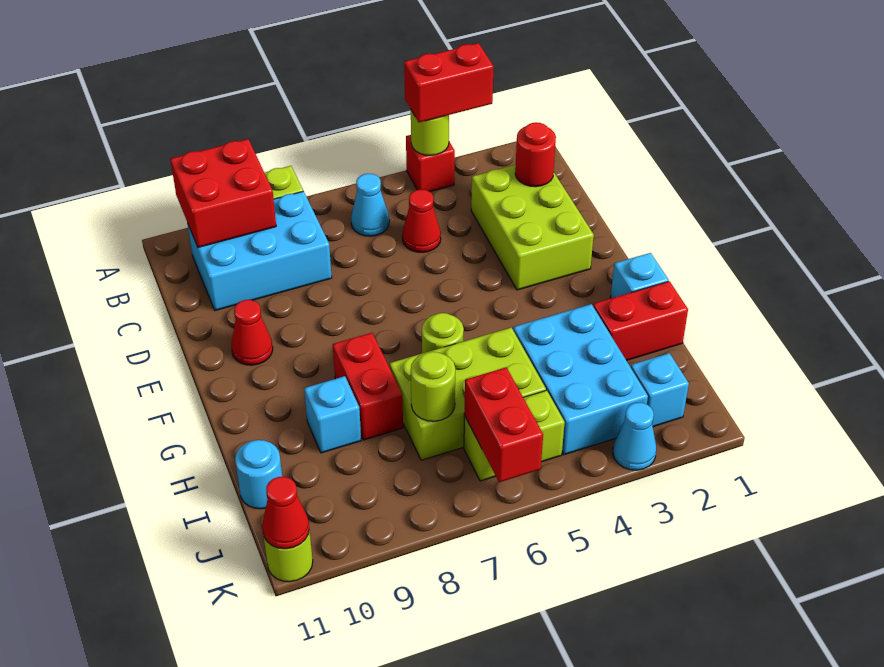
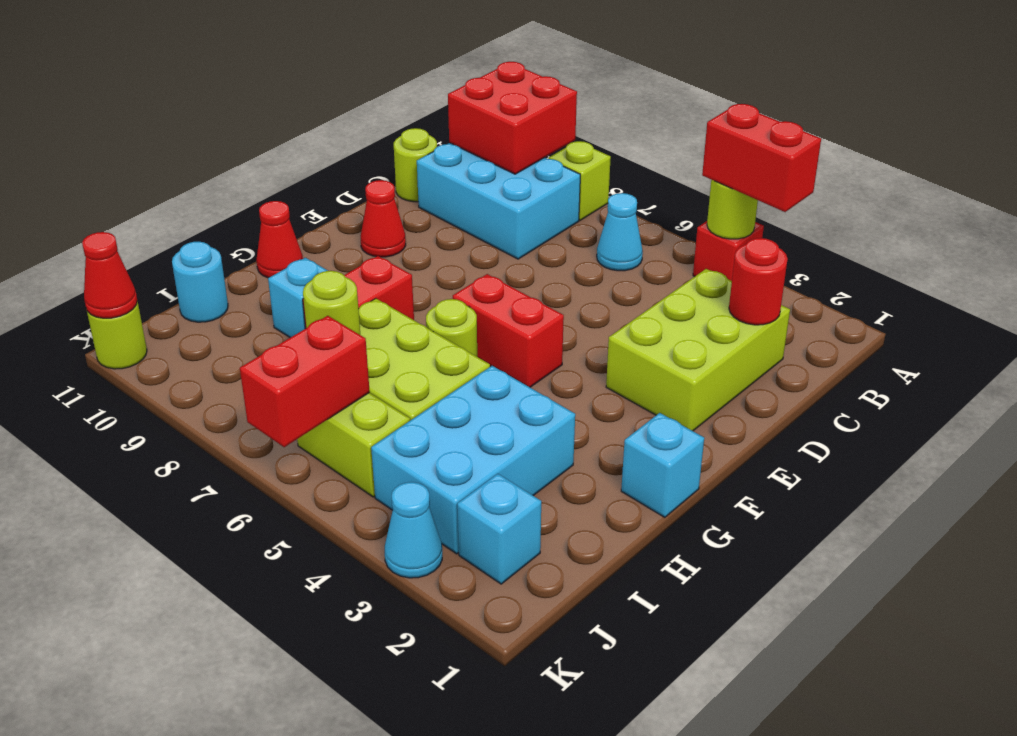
red cone C5 level 1 -> red cone G11 level 1
none -> lime round brick C11 level 1
red brick H1:H2 level 1 -> red brick F5:F6 level 1

